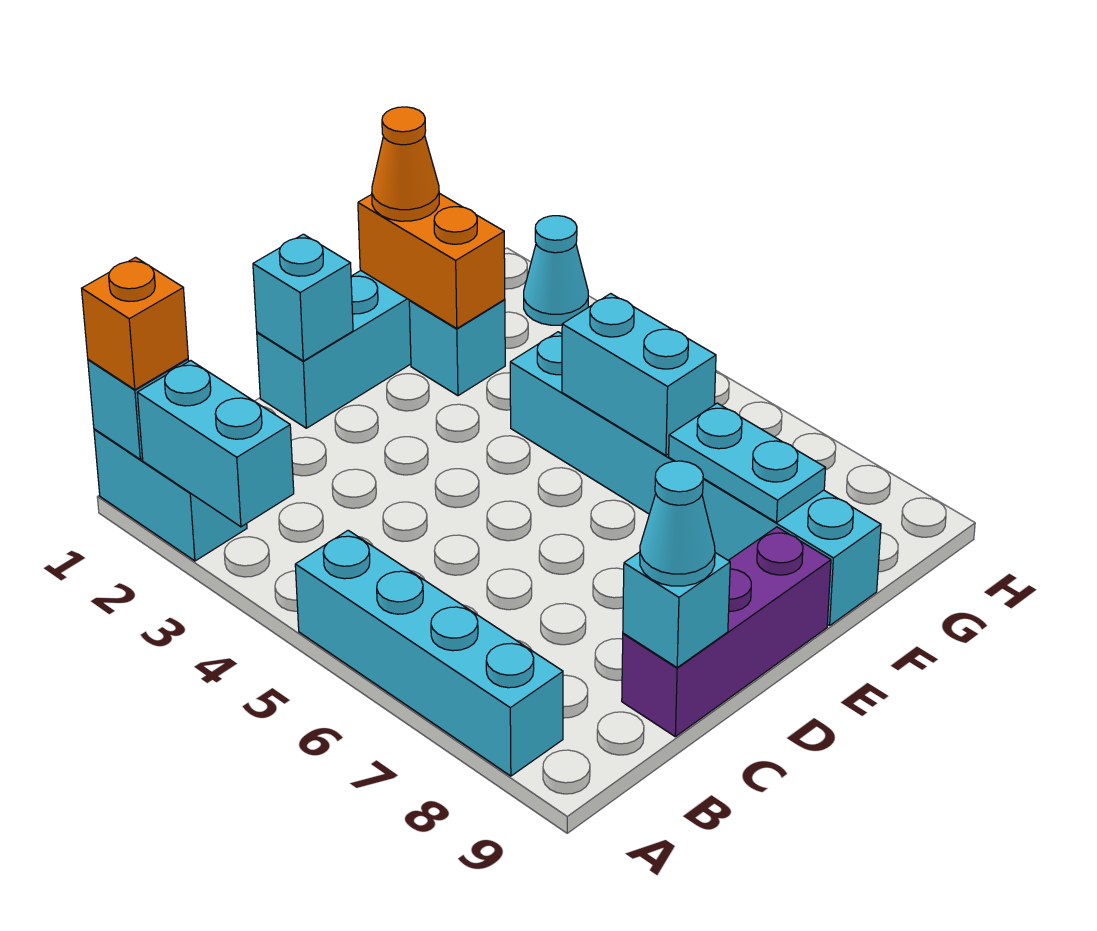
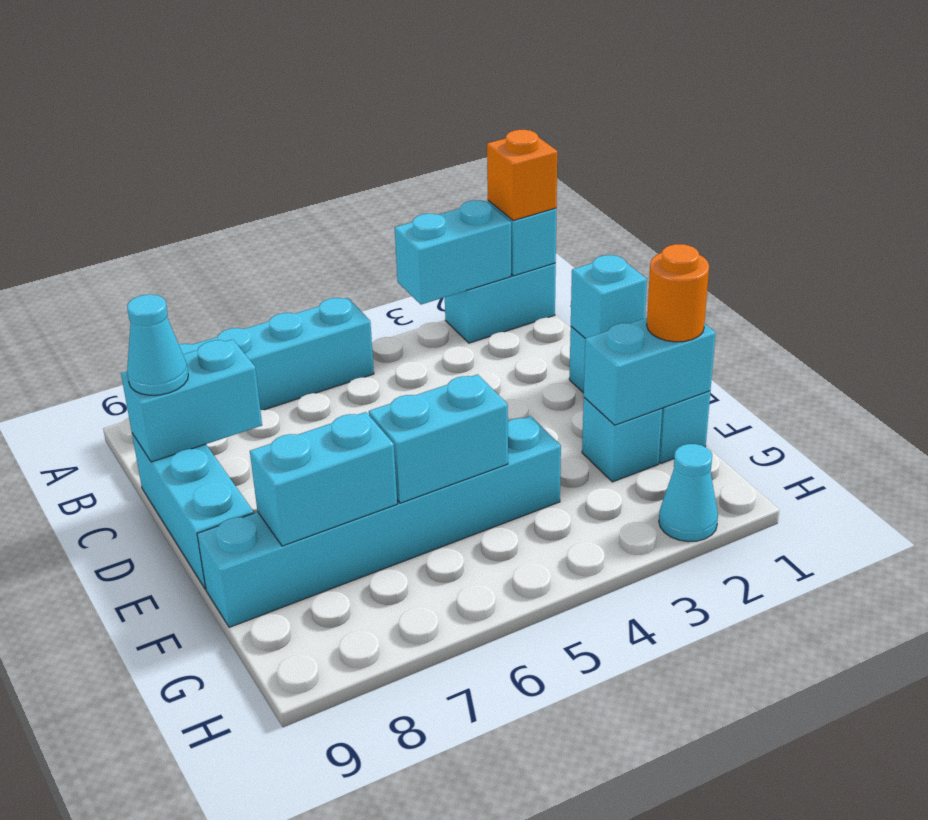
purple brick C9:E9 level 1 -> cyan brick C9:E9 level 1
cyan brick C9 level 2 -> cyan brick C8:C9 level 2
orange brick F1:F2 level 2 -> cyan brick F1:F2 level 2
orange cone F1 level 3 -> orange round brick F1 level 3
cyan plate F7:F8 level 2 -> cyan brick F7:F8 level 2

